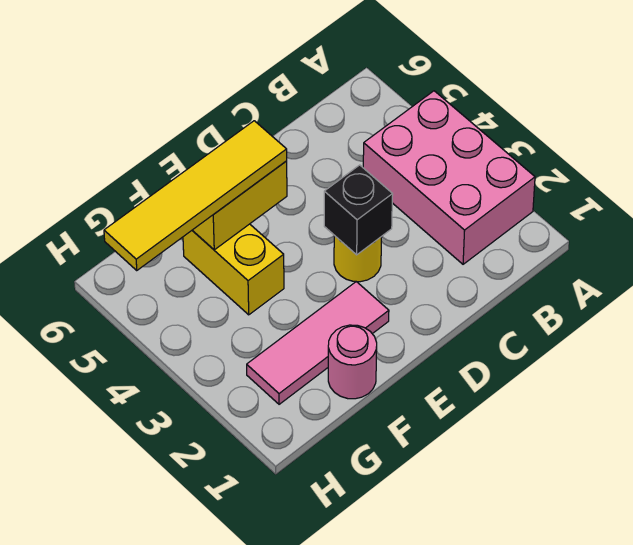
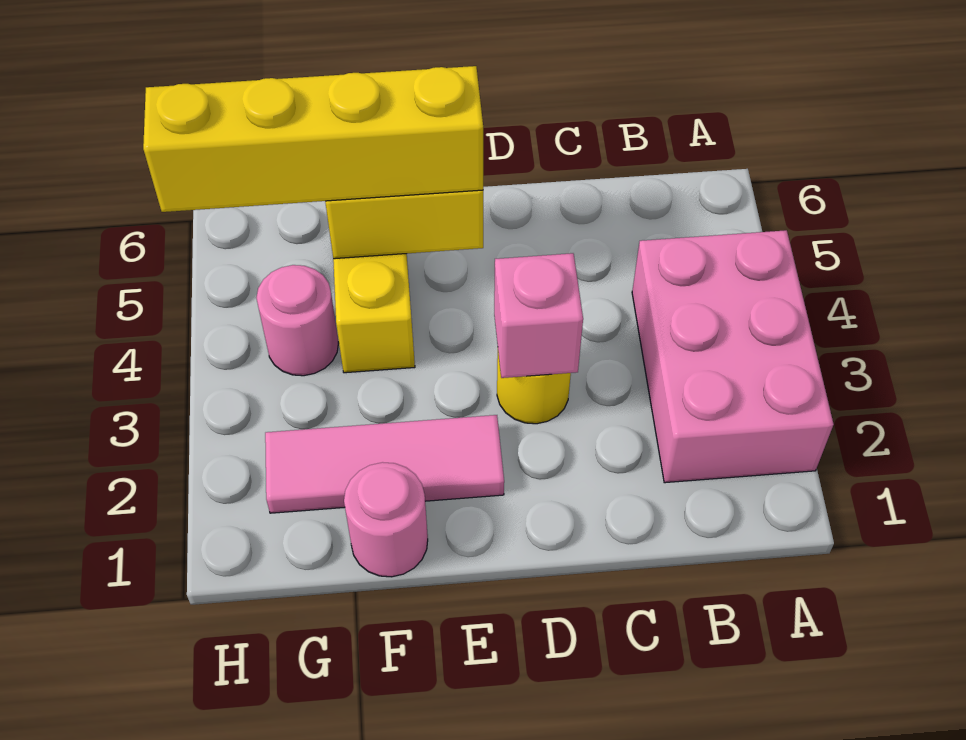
black brick D3 level 2 -> pink brick D3 level 2
yellow tile E5:H5 level 3 -> yellow brick E5:H5 level 3
none -> pink round brick G4 level 1

